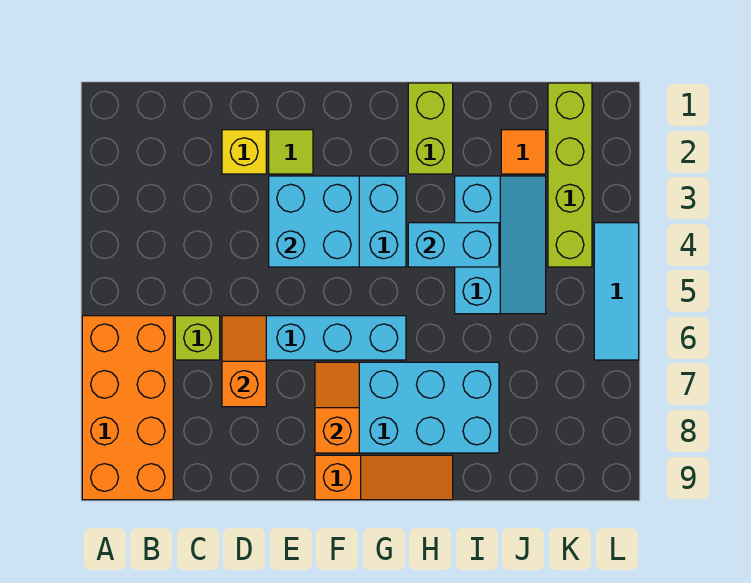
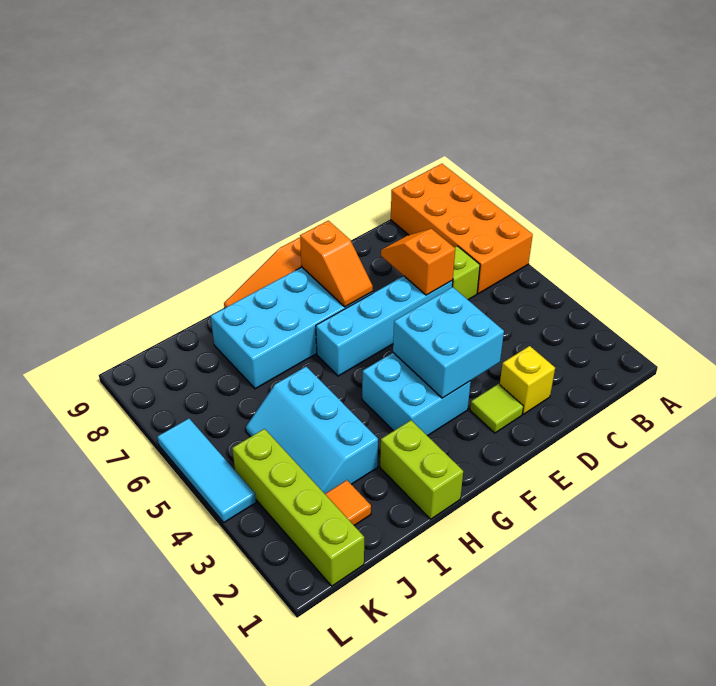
orange slope D6:D7 level 2 top 7 -> orange slope D6:D7 level 2 top 6
cyan brick H4:I4 level 2 -> none

